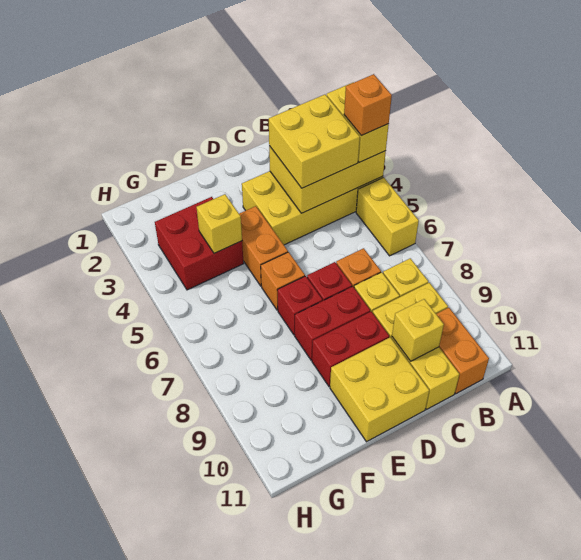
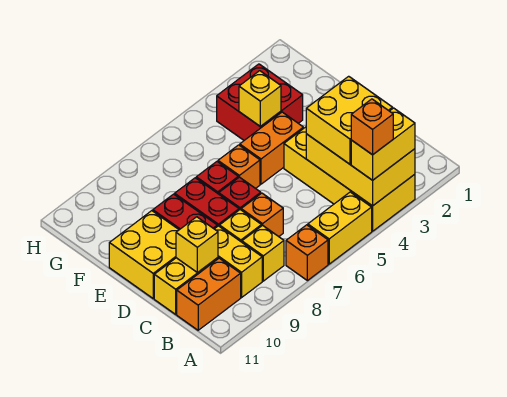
none -> orange brick A7 level 1

